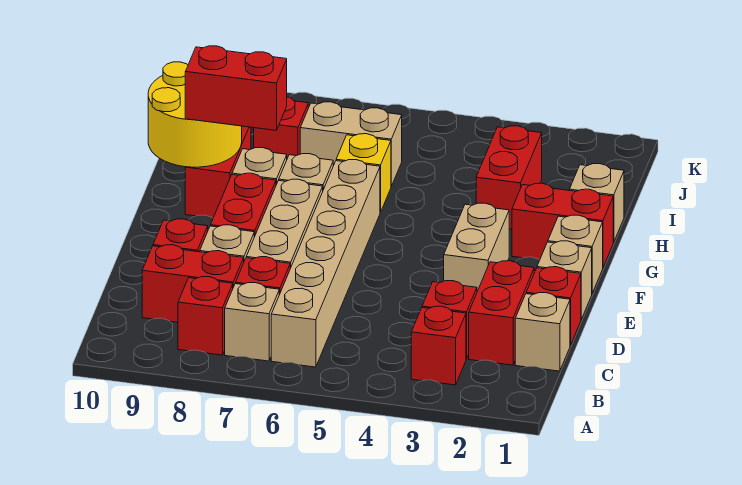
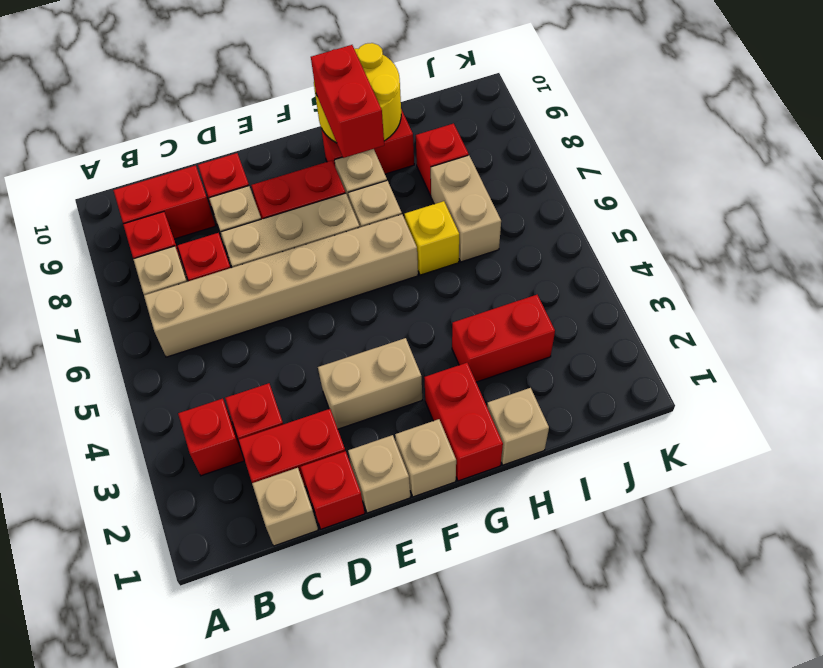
red brick C8:C9 level 1 -> red brick B9:C9 level 1

